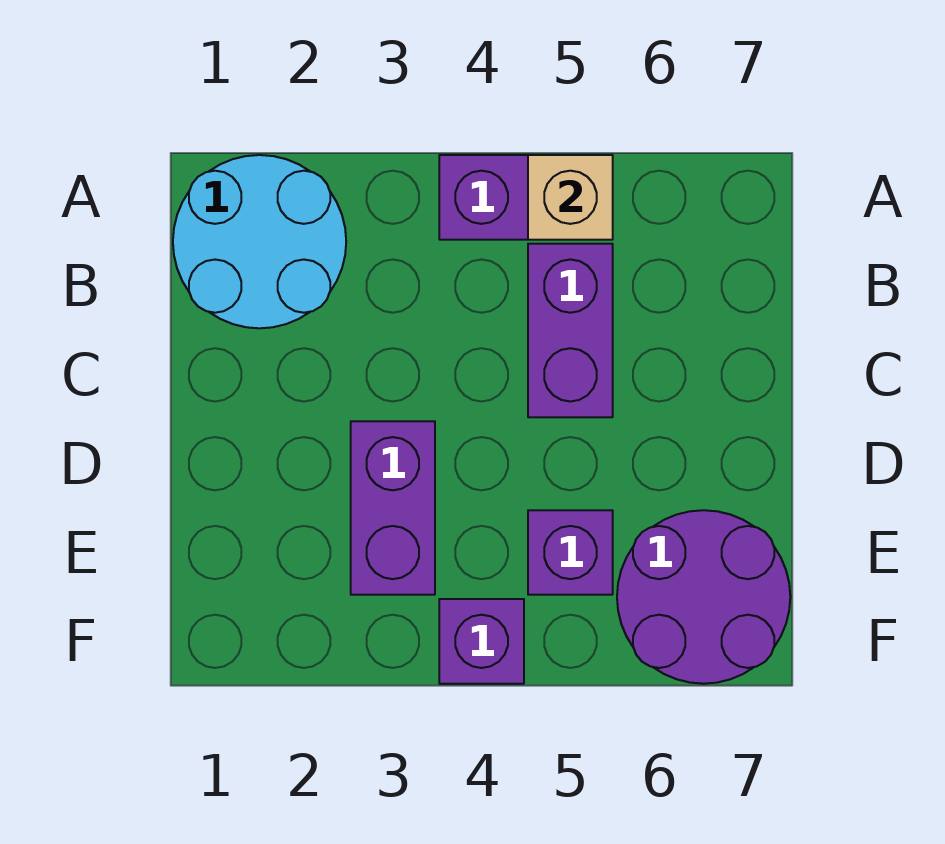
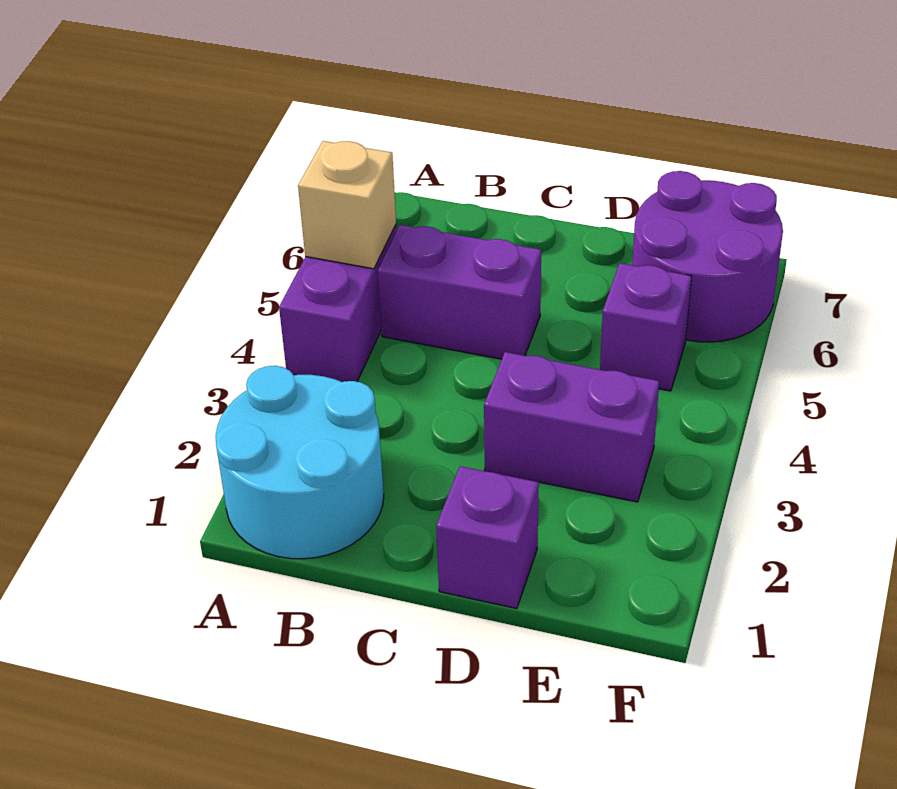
purple brick F4 level 1 -> purple brick D1 level 1

